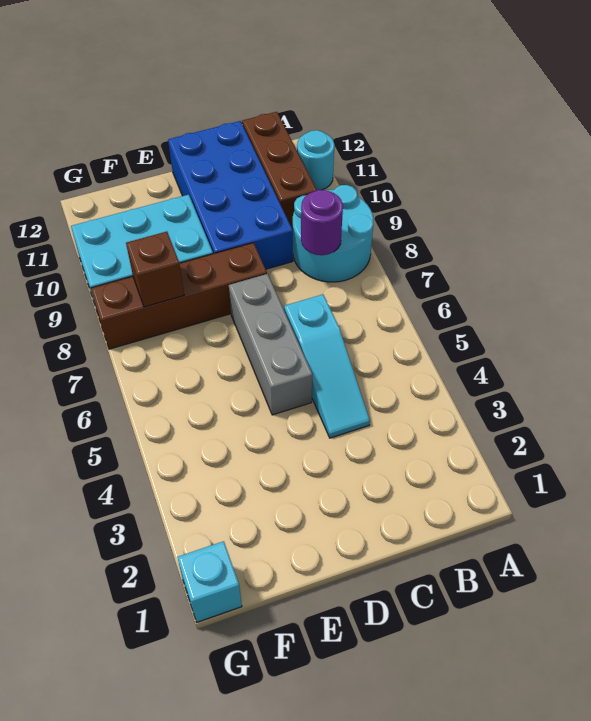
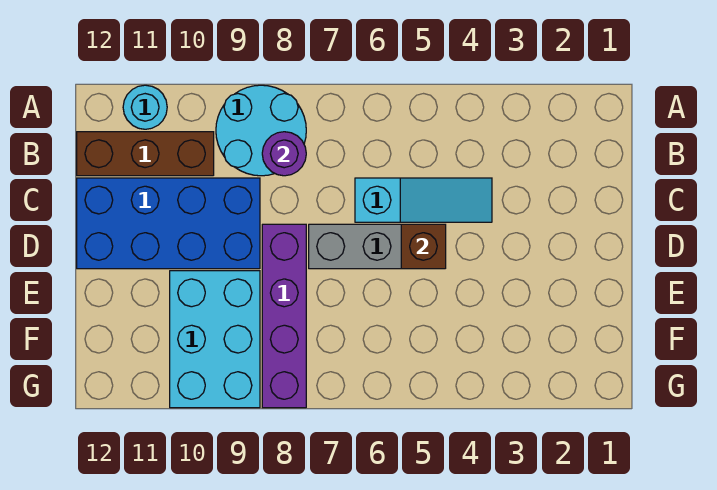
brown brick D8:G8 level 1 -> purple brick D8:G8 level 1
brown brick F8 level 2 -> brown brick D5 level 2
cyan brick G1 level 1 -> none

